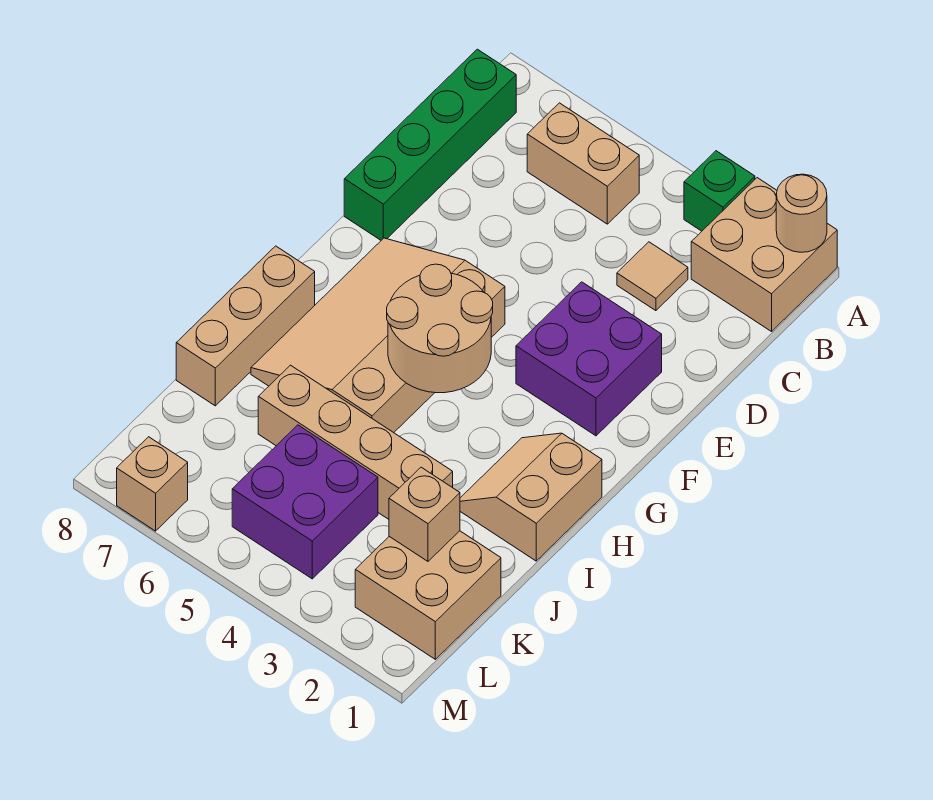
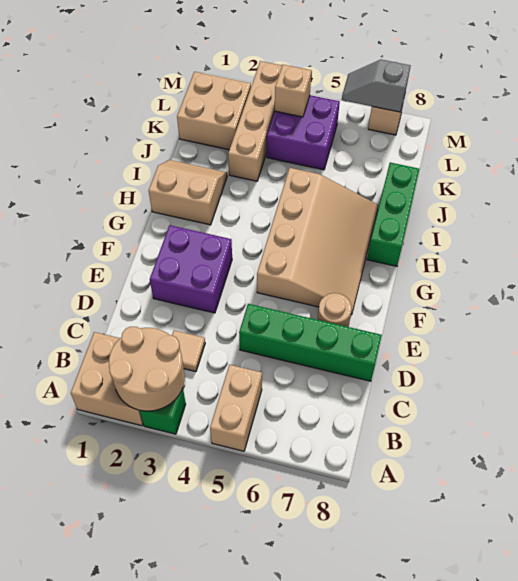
tan round brick A1 level 2 -> tan round brick E7 level 1
tan brick B5:B6 level 1 -> tan brick A5:B5 level 1
green brick B8:E8 level 1 -> green brick D5:D8 level 1
tan round brick G4:H5 level 2 -> tan round brick A2:B3 level 2
tan slope H1:I2 level 1 top 1 -> tan slope H1:I2 level 1 top H
tan brick H8:J8 level 1 -> green brick H8:J8 level 1
tan brick J3:J6 level 1 -> tan brick J3:M3 level 1
tan brick K2 level 2 -> tan brick L4 level 2
none -> grey slope M6:M7 level 2 top 7

